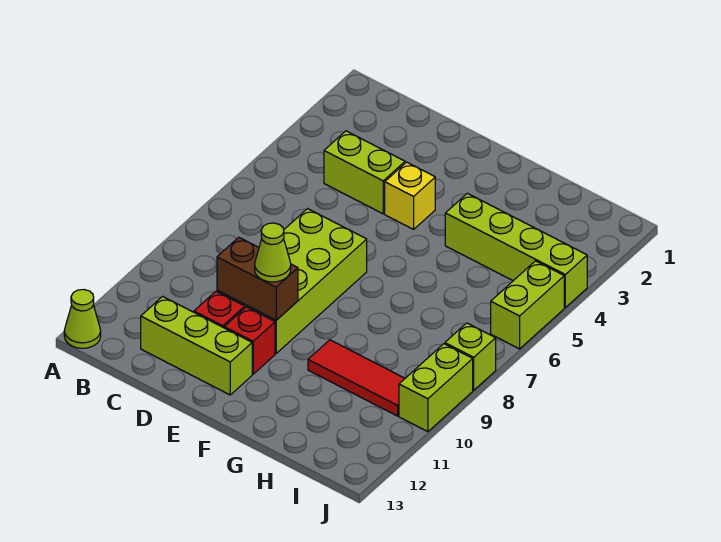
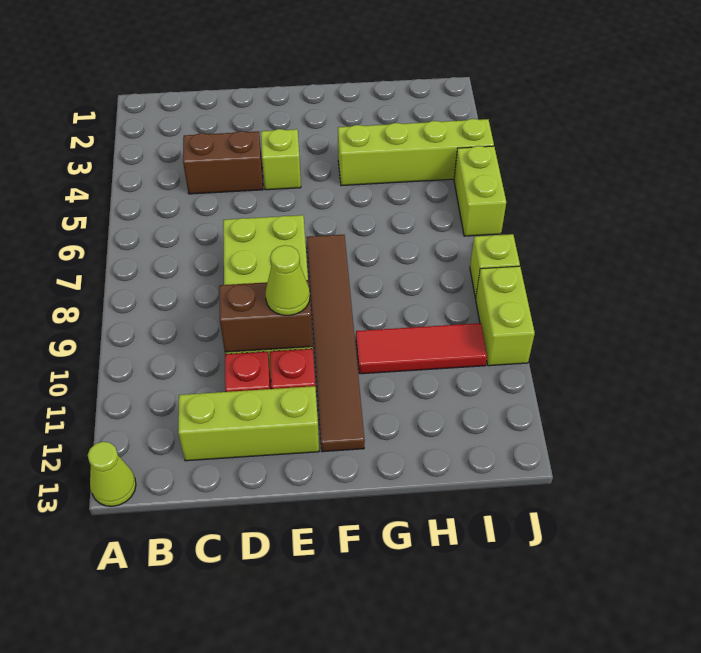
lime brick C4:D4 level 1 -> brown brick C4:D4 level 1
yellow brick E4 level 1 -> lime brick E4 level 1
none -> brown tile F7:F12 level 1

